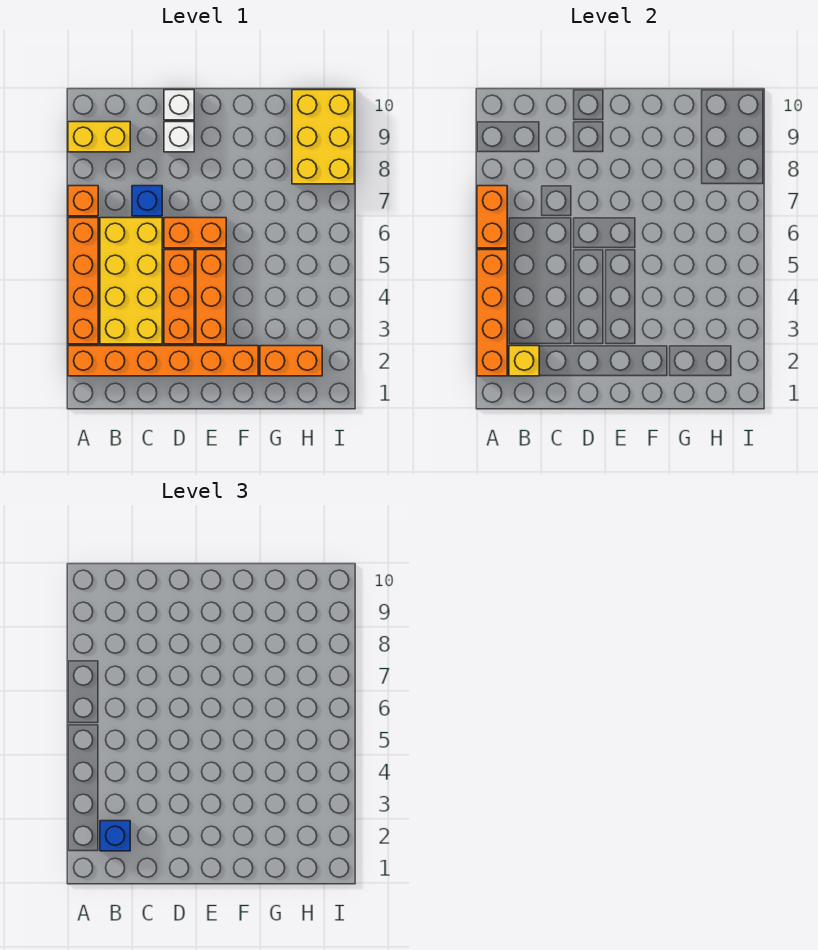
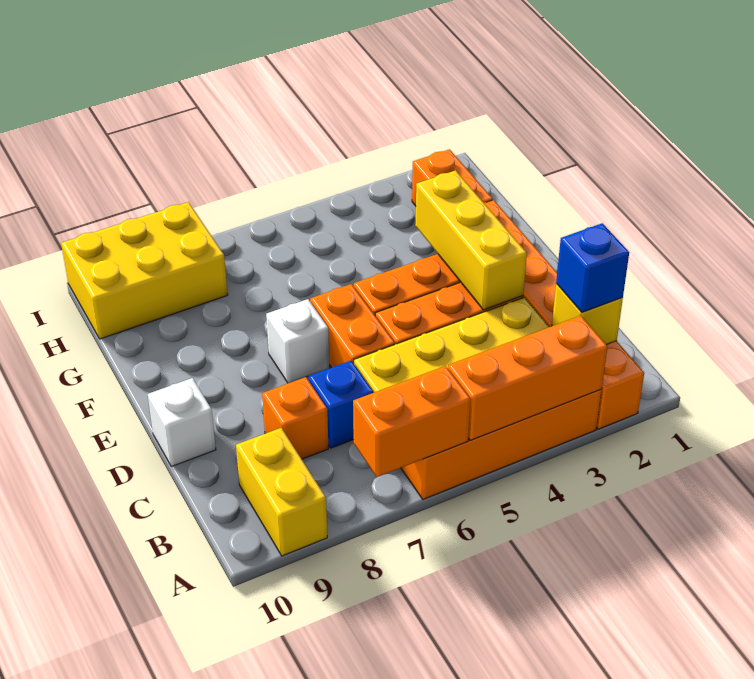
orange brick A2:A5 level 2 -> orange brick A3:A5 level 2
orange brick A7 level 1 -> orange brick C8 level 1
none -> yellow brick D3:F3 level 2
white brick D9 level 1 -> white brick E7 level 1

